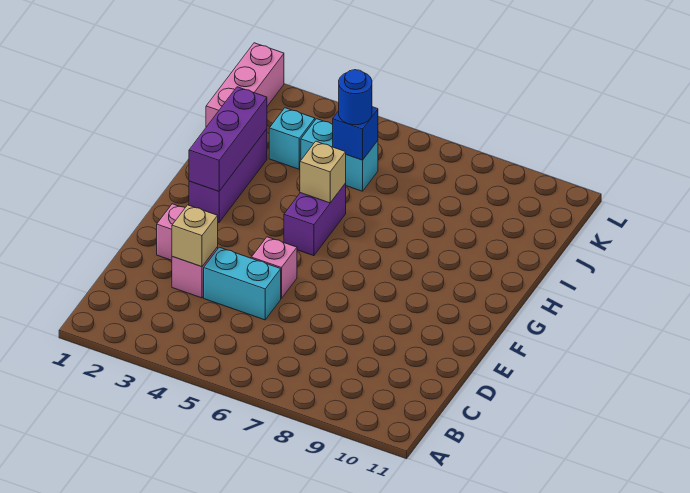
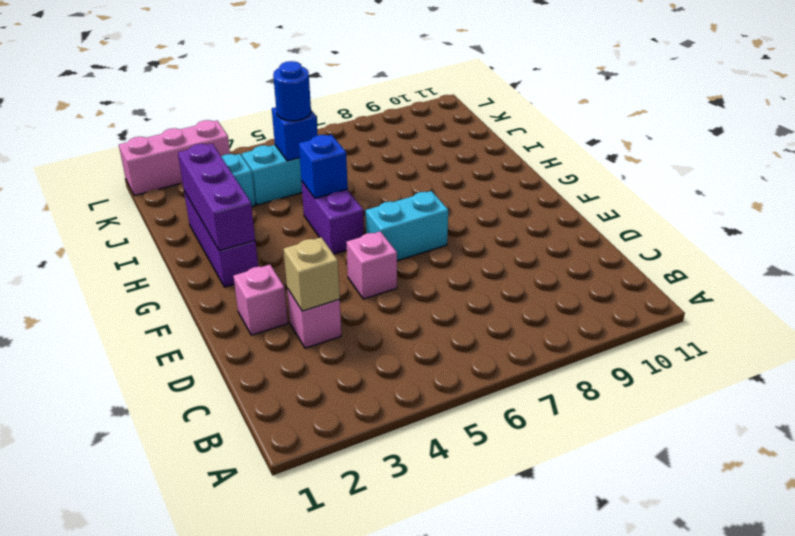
cyan brick D4:D5 level 1 -> cyan brick F6:F7 level 1
tan brick H5 level 2 -> blue brick H5 level 2
pink brick J1:L1 level 1 -> pink brick L1:L3 level 1

